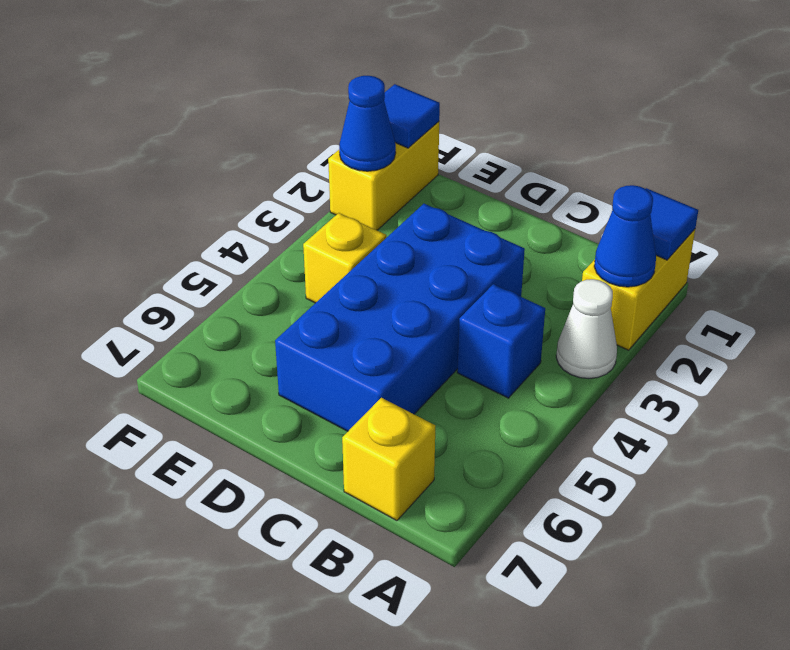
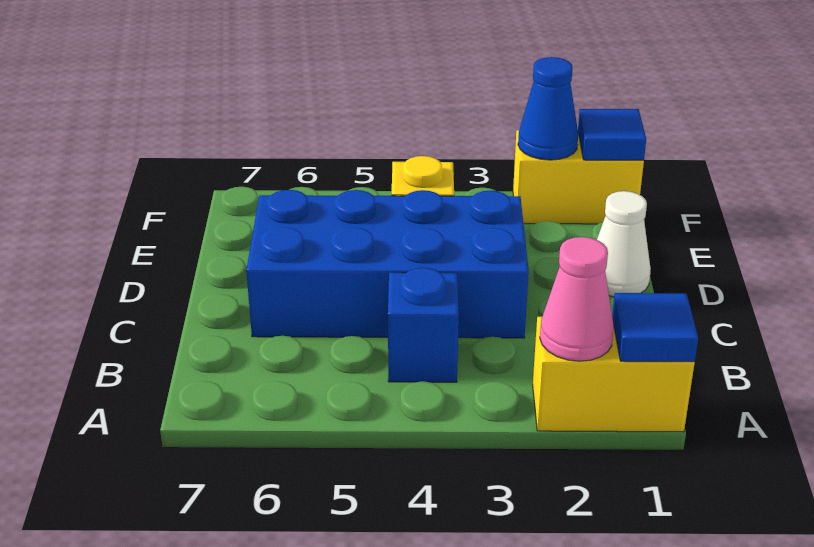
blue cone A2 level 2 -> pink cone A2 level 2
white cone A3 level 1 -> white cone D1 level 1
yellow brick B7 level 1 -> none

